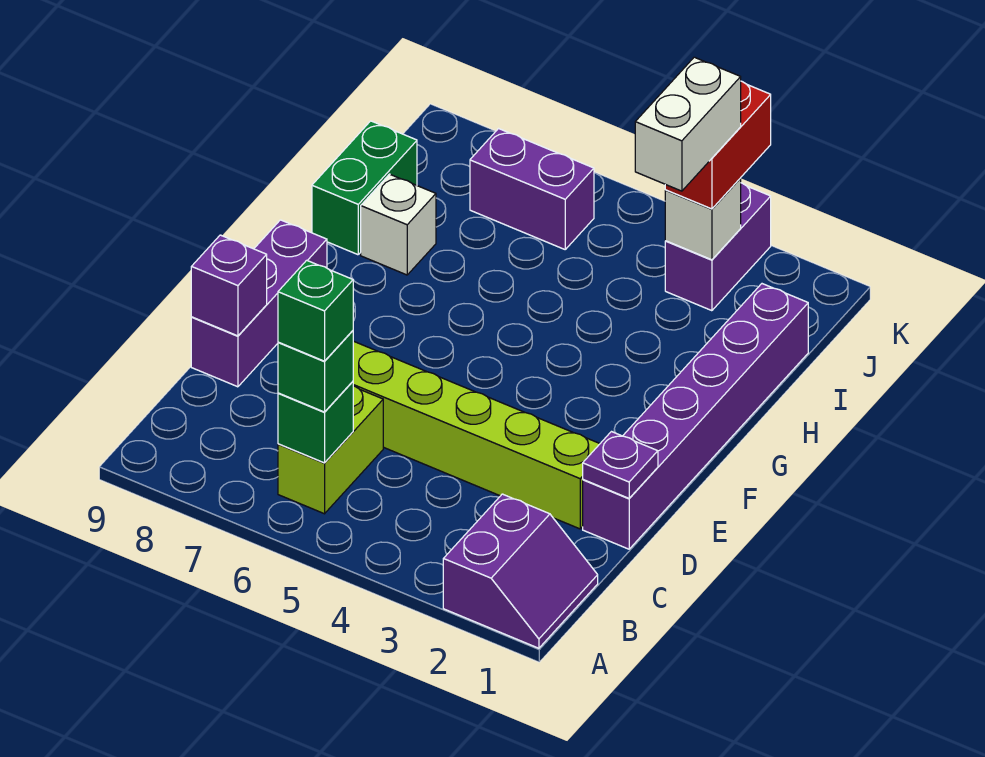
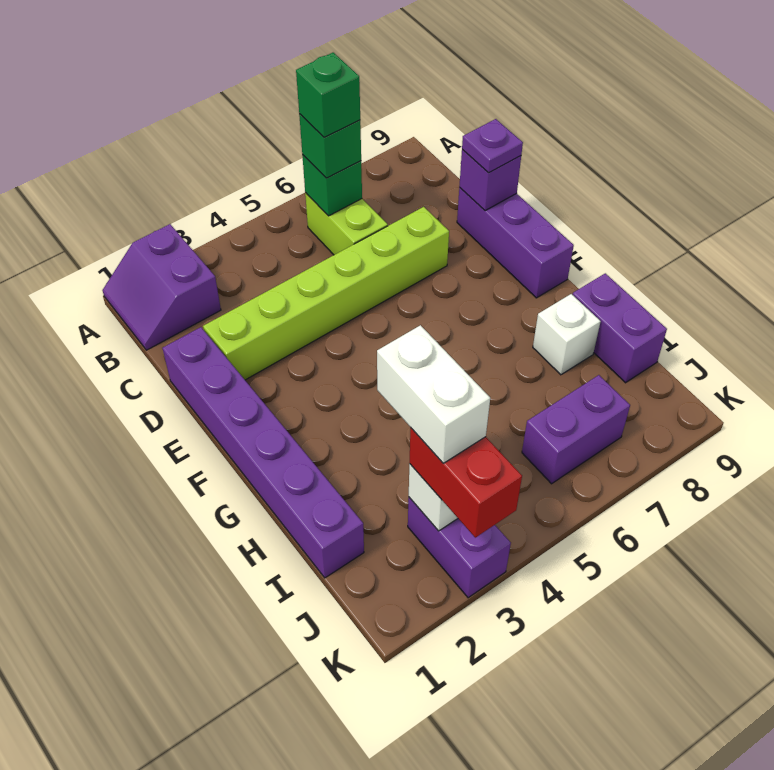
purple plate D1 level 2 -> purple plate D9 level 3
green brick H9:I9 level 1 -> purple brick H9:I9 level 1

